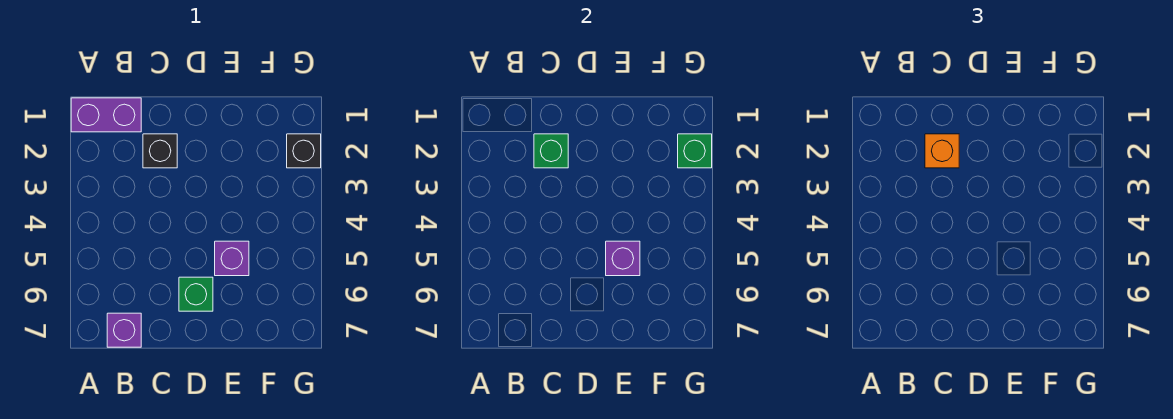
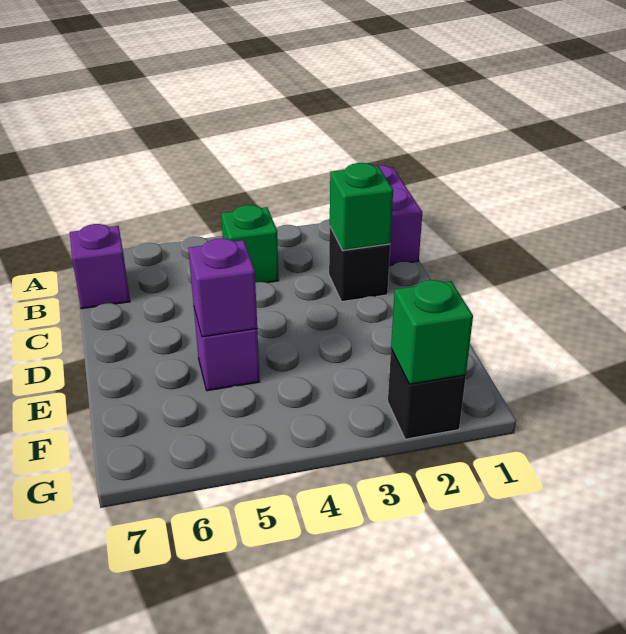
orange brick C2 level 3 -> none
green brick D6 level 1 -> green brick B4 level 1

